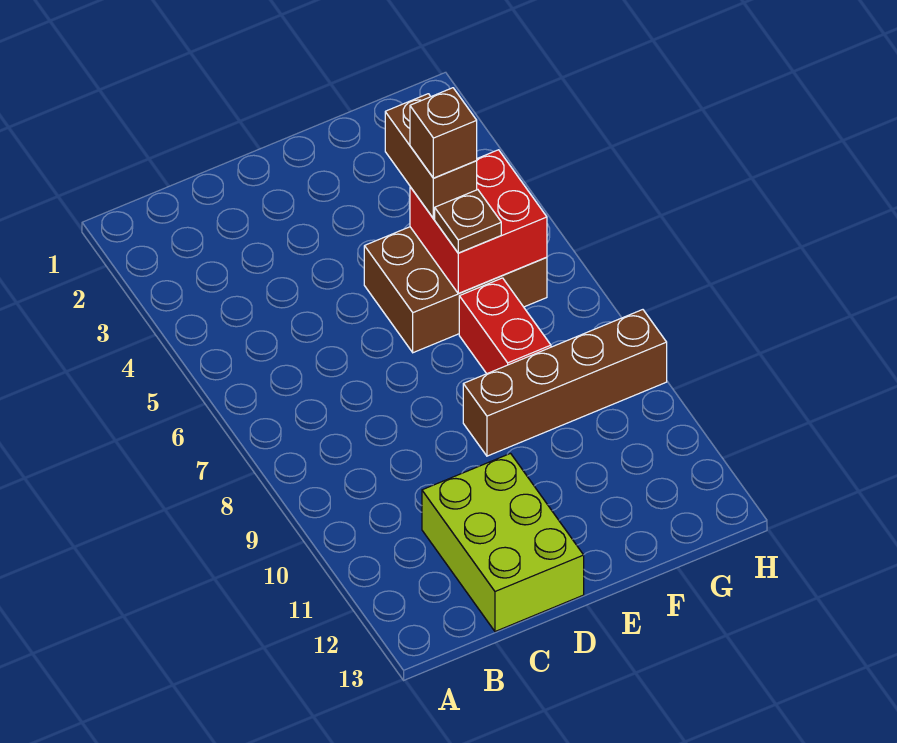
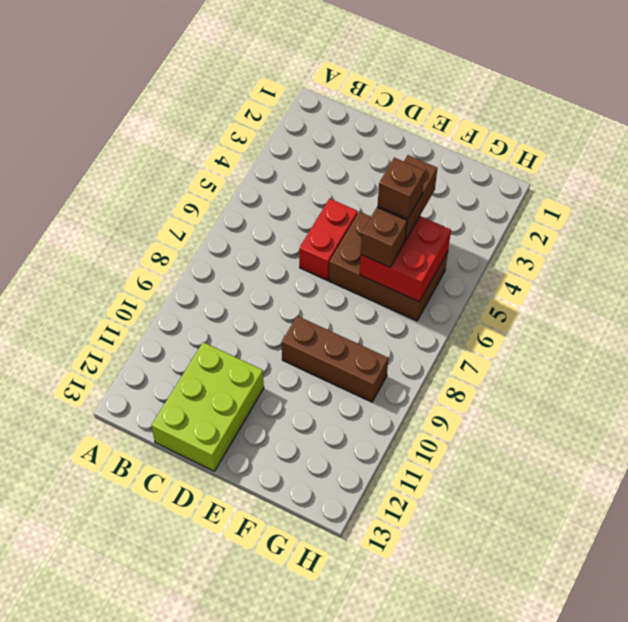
brown brick E9:H9 level 1 -> brown brick E9:G9 level 1
brown plate F6 level 3 -> brown brick F6 level 3
red brick F7:F8 level 1 -> red brick D5:D6 level 1

